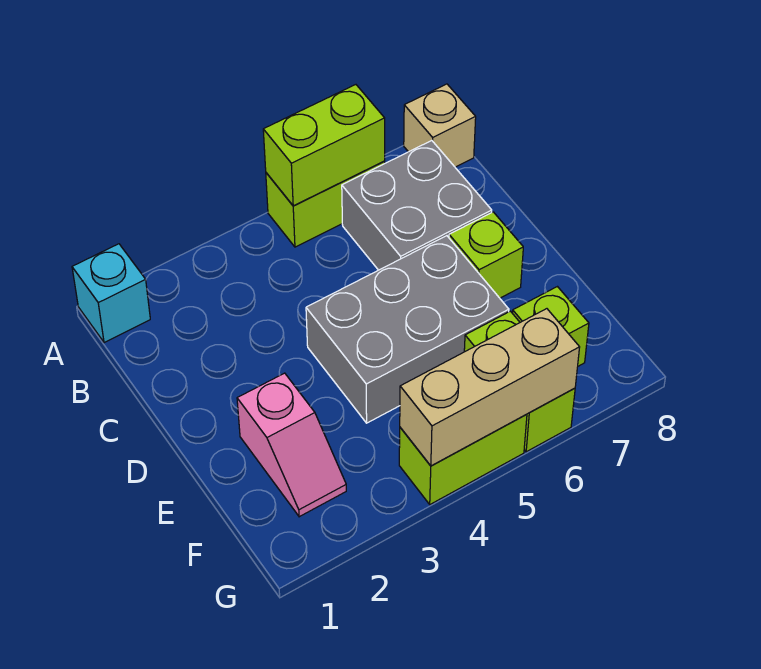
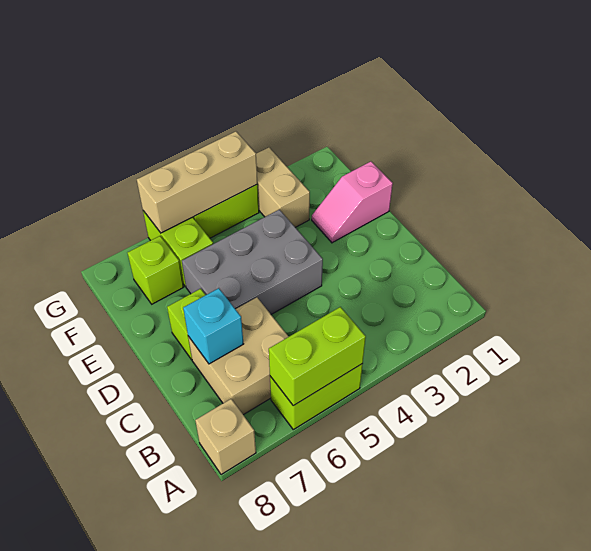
cyan brick A1 level 1 -> cyan brick C7 level 2
grey brick B6:C7 level 1 -> tan brick B6:C7 level 1
pink slope E2:F2 level 1 top E -> pink slope E1:E2 level 1 top 1
none -> tan brick F3:G3 level 1

